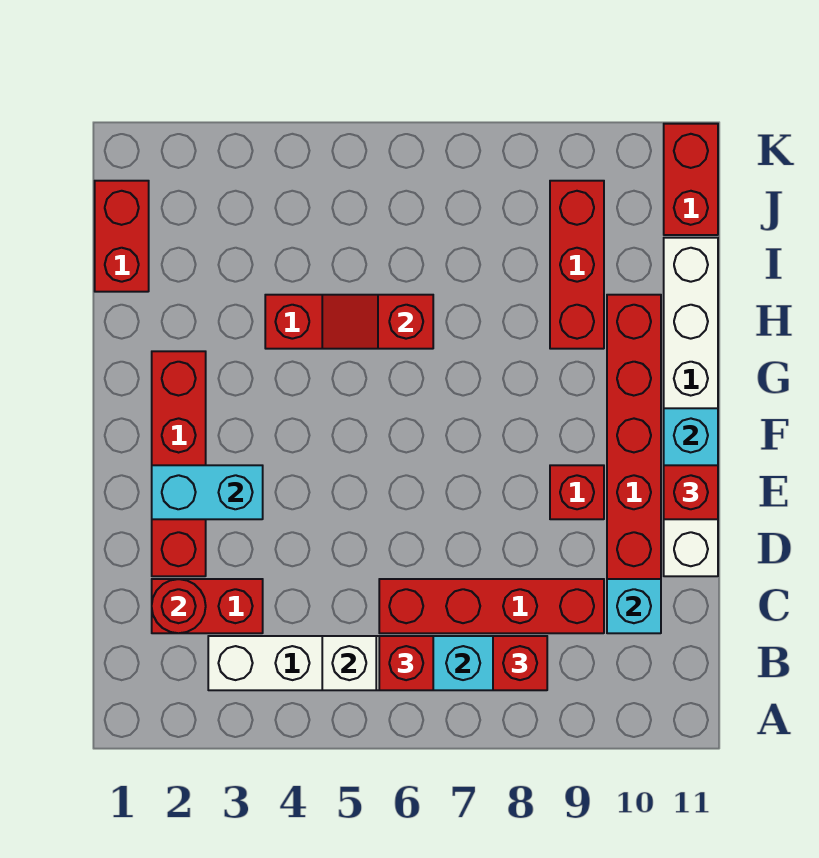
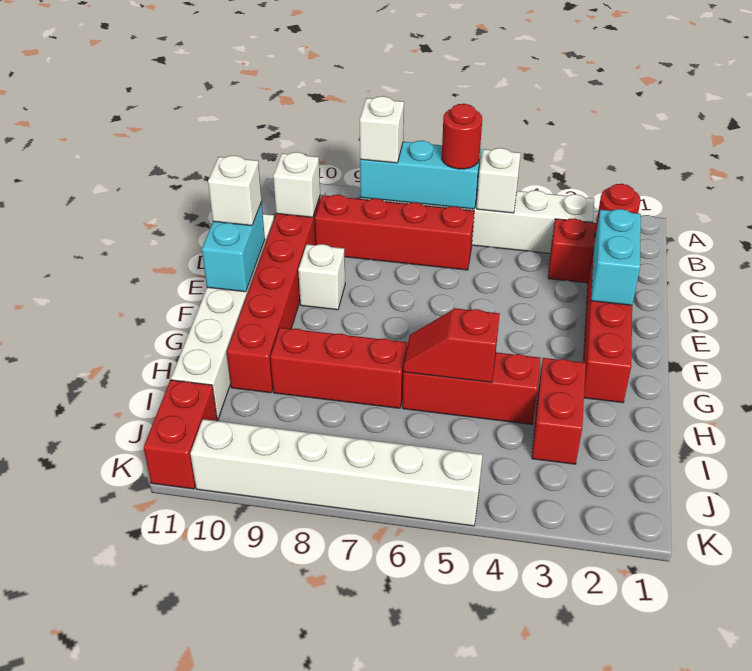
red brick B6 level 3 -> red round brick B6 level 3
red brick B8 level 3 -> white brick B8 level 3
cyan brick C10 level 2 -> white brick C10 level 2
cyan brick E2:E3 level 2 -> cyan brick D2:E2 level 2
red brick E9 level 1 -> white brick E9 level 1
red brick E11 level 3 -> white brick E11 level 3
red slope H5:H6 level 2 top 6 -> red slope H5:H6 level 2 top 5
red brick H9:J9 level 1 -> red brick H7:H9 level 1
red brick I1:J1 level 1 -> red brick H3:I3 level 1
none -> white brick K5:K10 level 1

